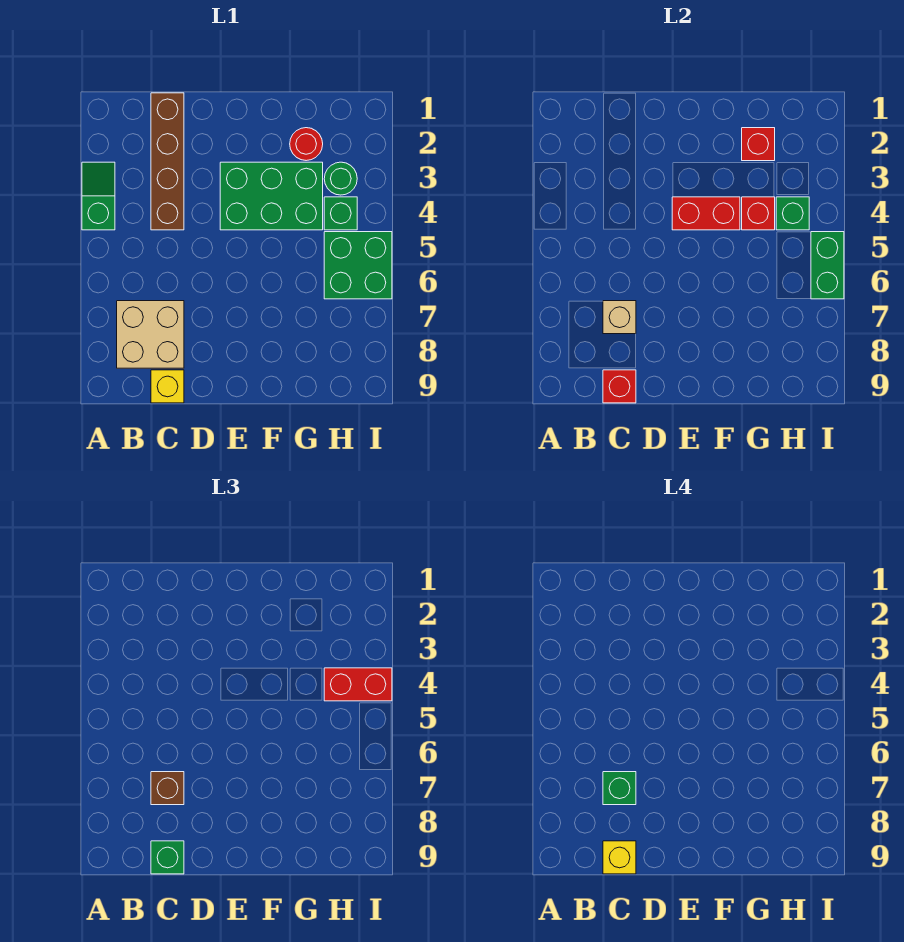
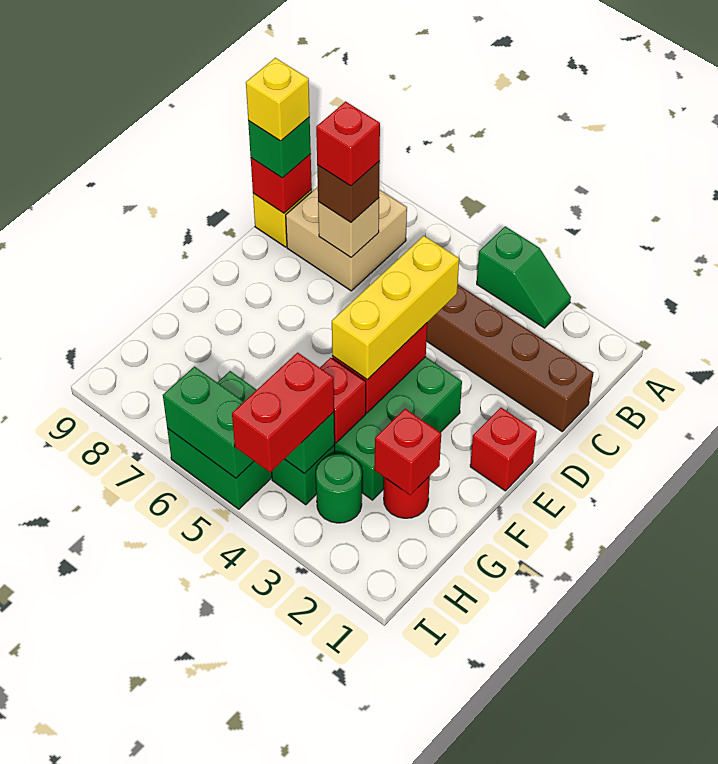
green brick C7 level 4 -> red brick C7 level 4
none -> yellow brick D4:F4 level 3
none -> red brick E1 level 1

